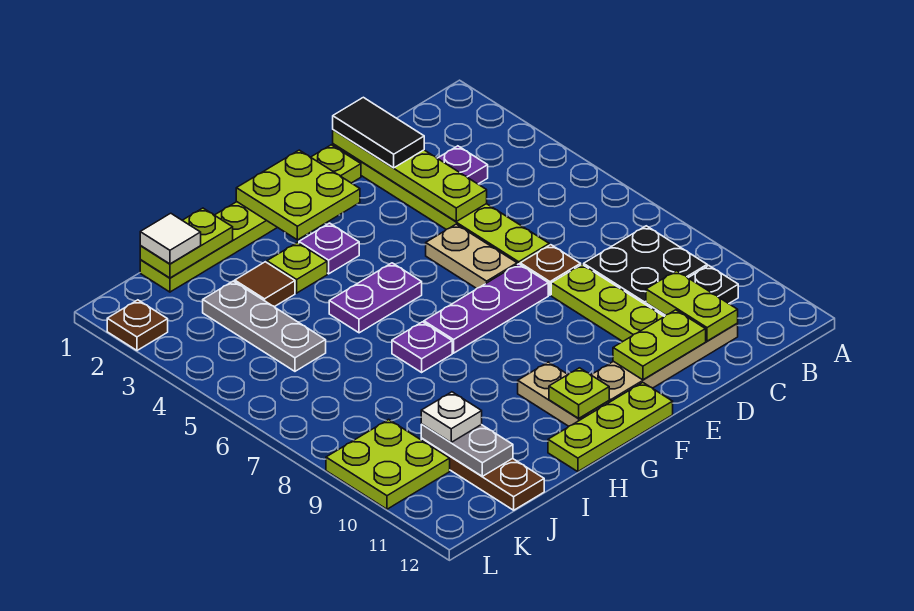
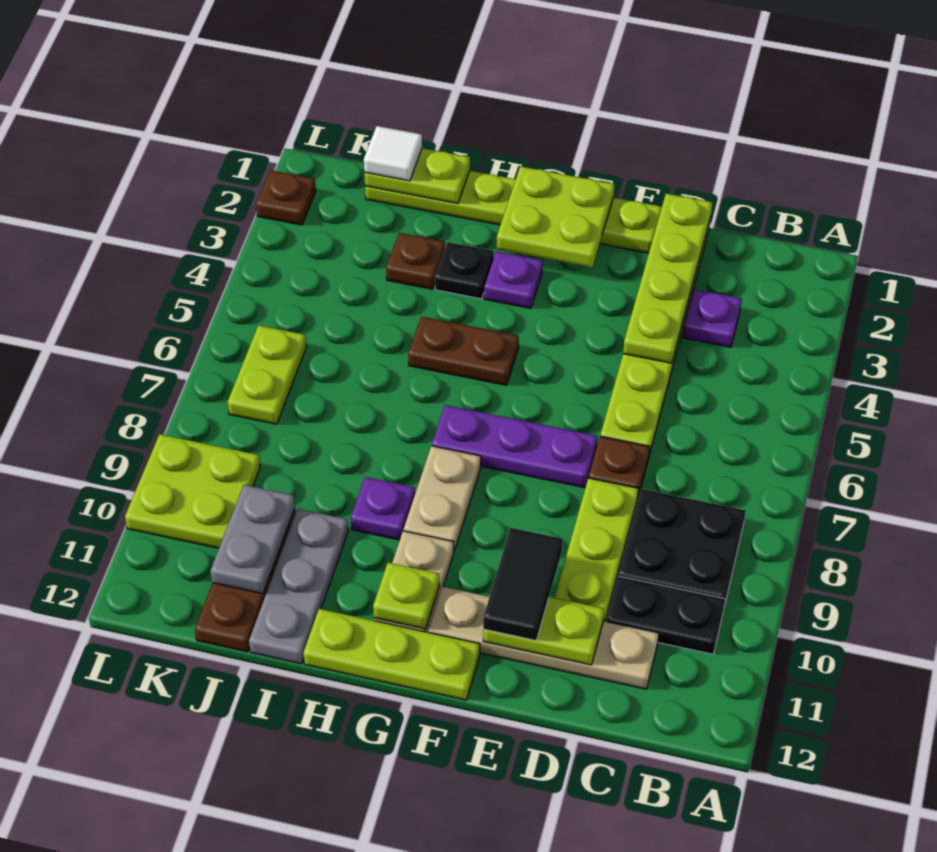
lime plate C10:C11 level 2 -> lime plate K6:K7 level 1
black tile D1:D2 level 3 -> black tile E10:E11 level 3
tan plate E5:E6 level 1 -> tan plate G8:G9 level 1
purple plate G5:H5 level 1 -> brown plate G5:H5 level 1
lime plate H3 level 1 -> black plate H3 level 1
purple plate H7 level 1 -> purple plate H9 level 1
brown tile I3 level 1 -> brown plate I3 level 1
grey plate J3:J5 level 1 -> grey plate I10:I12 level 1
white plate J10 level 3 -> none

